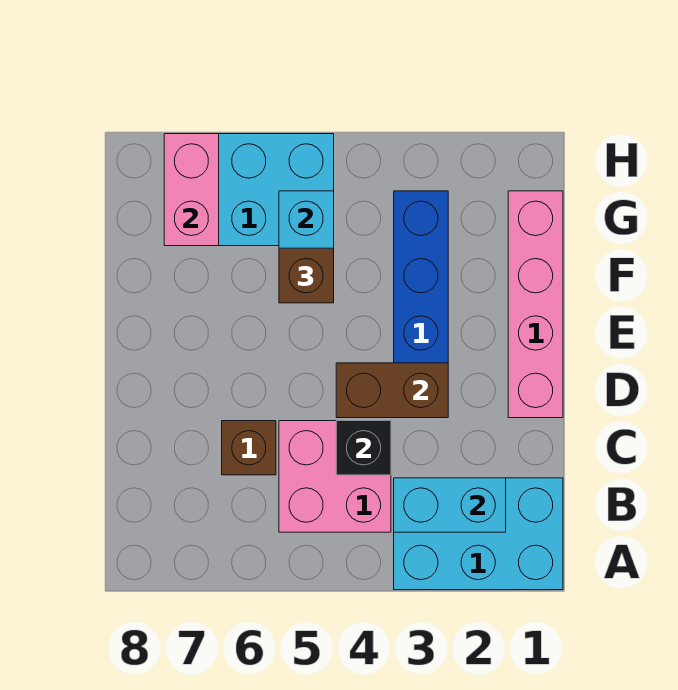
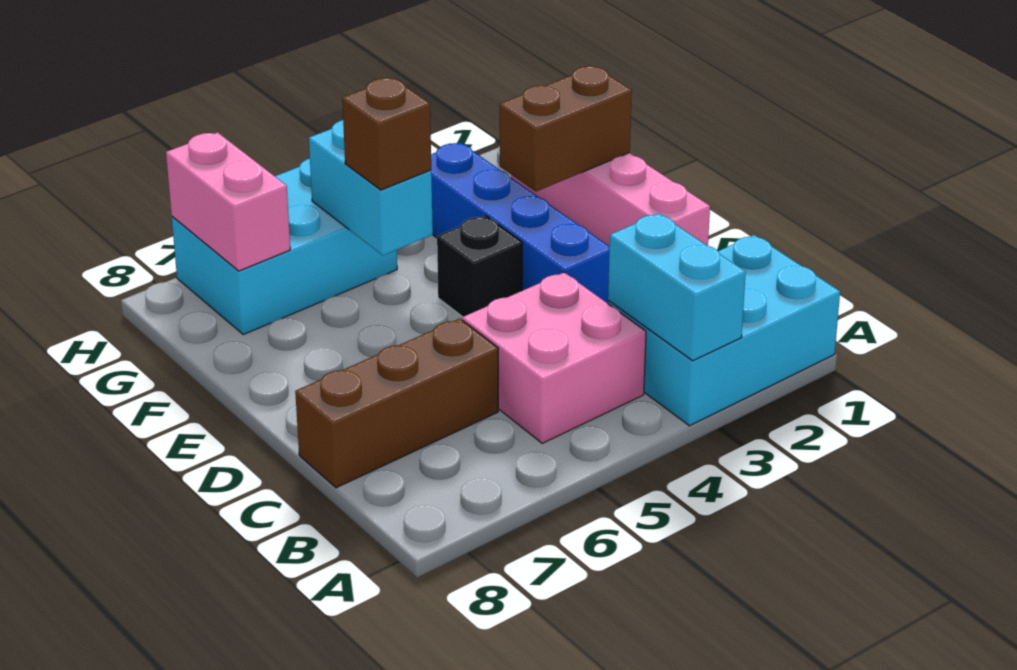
cyan brick B2:B3 level 2 -> cyan brick A3:B3 level 2
black brick C4 level 2 -> black brick E4 level 1
brown brick C6 level 1 -> brown brick C6:C8 level 1
brown brick D3:D4 level 2 -> brown brick F1:F2 level 2

